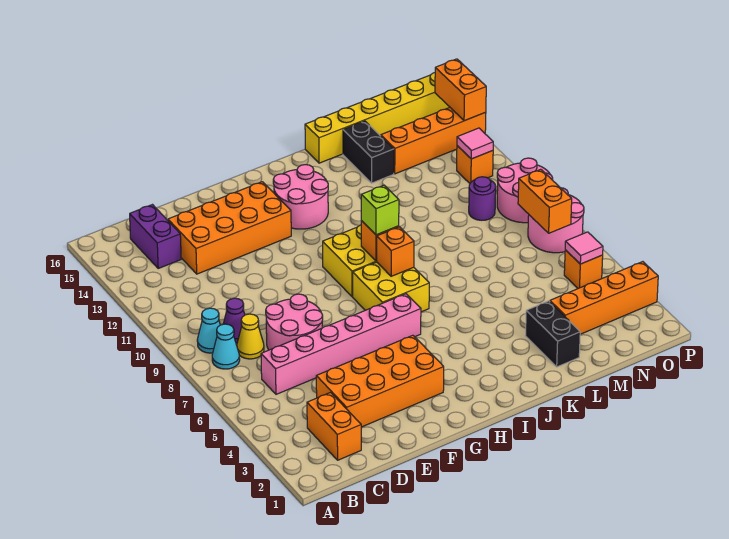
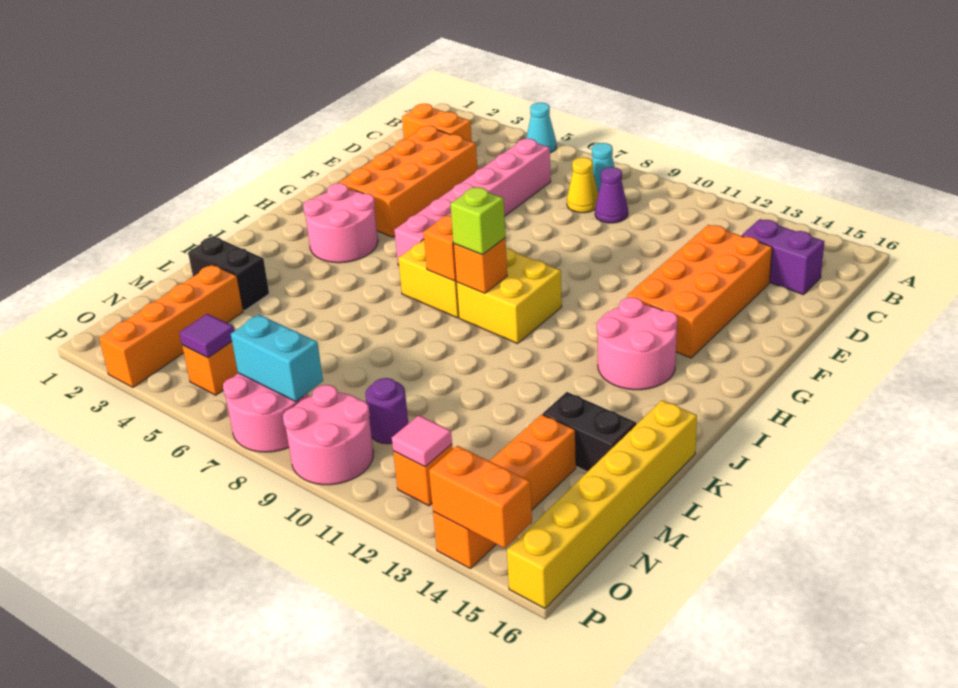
cyan cone B9 level 1 -> cyan cone A5 level 1
pink round brick D7:E8 level 1 -> pink round brick H3:I4 level 1
pink tile O5 level 2 -> purple tile O5 level 2
orange brick O7:O8 level 2 -> cyan brick O7:O8 level 2

